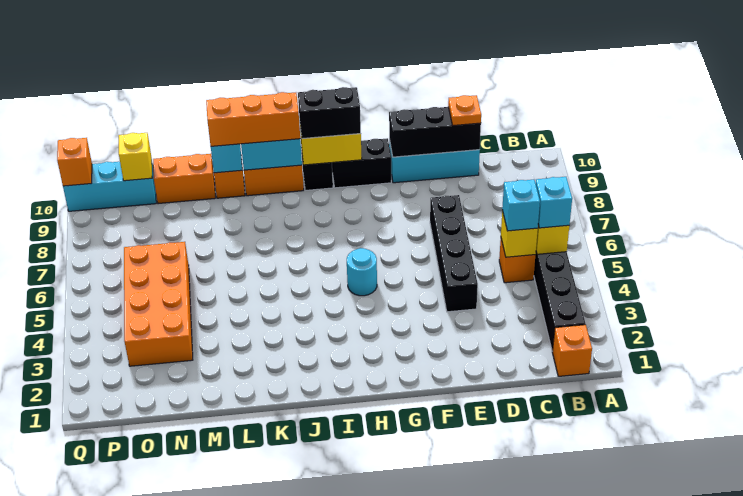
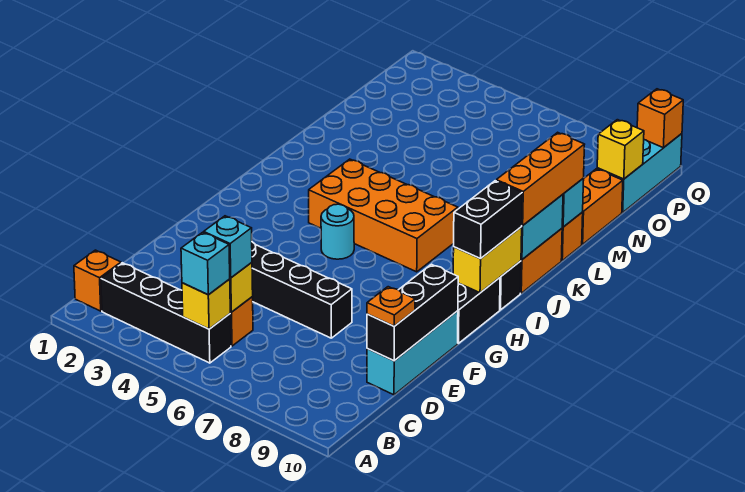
orange brick N3:O6 level 1 -> orange brick I4:J7 level 1

